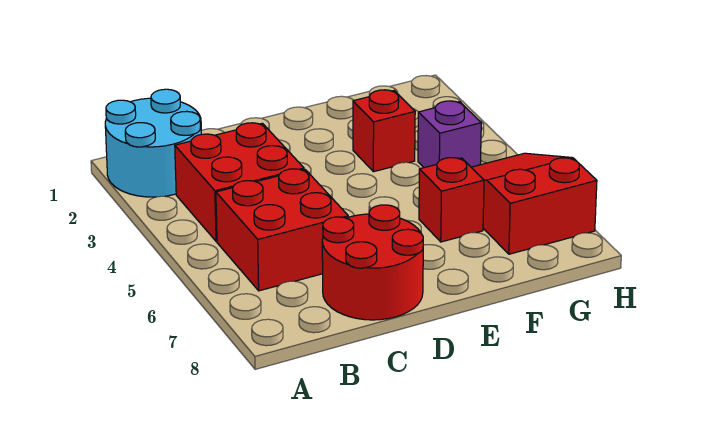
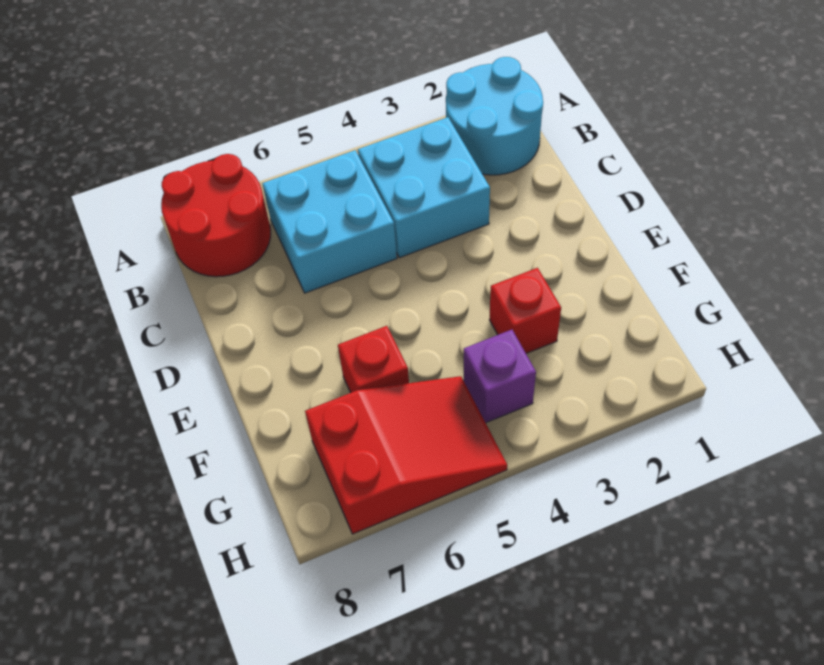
red brick B3:C4 level 1 -> cyan brick B3:C4 level 1
red brick B5:C6 level 1 -> cyan brick B5:C6 level 1
red round brick C7:D8 level 1 -> red round brick A7:B8 level 1

